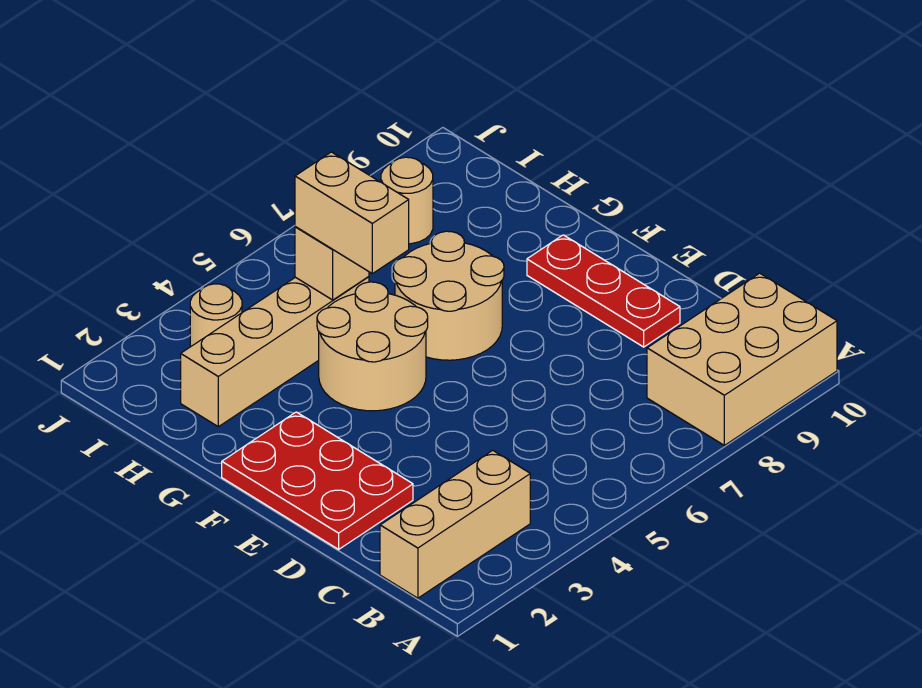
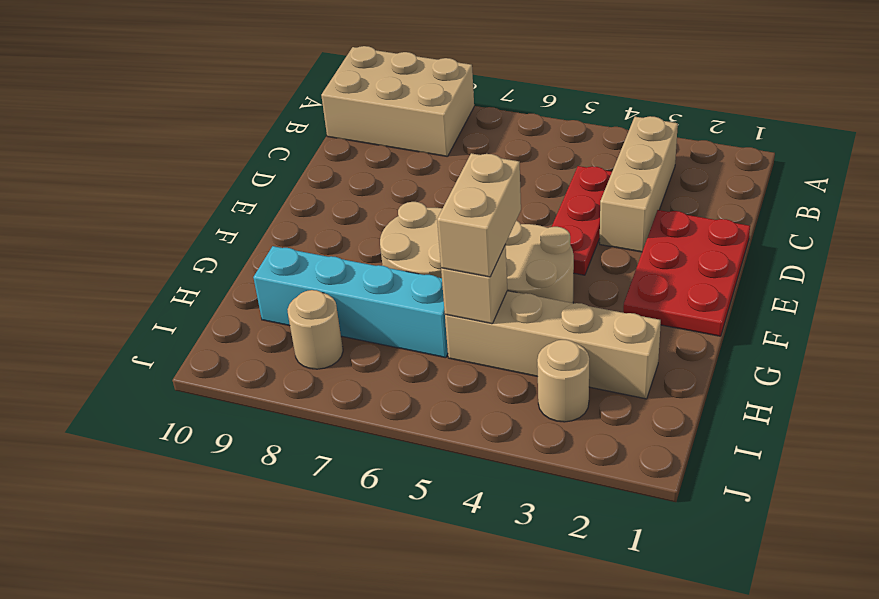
tan brick B1:B3 level 1 -> tan brick B3:D3 level 1
red plate D9:F9 level 1 -> red plate C4:E4 level 1
none -> cyan brick H6:H9 level 1

